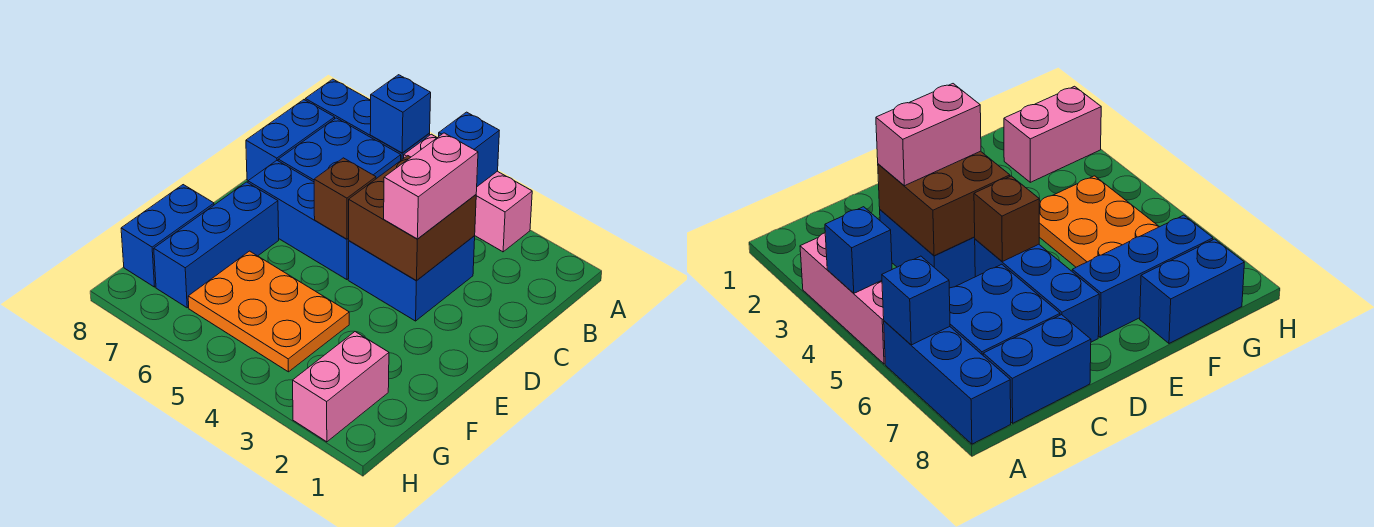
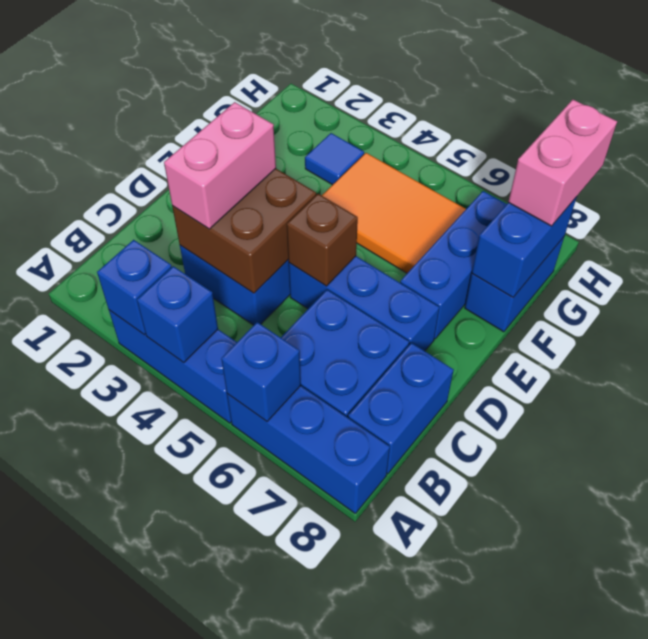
pink brick A3:A5 level 1 -> blue brick A3:A5 level 1
none -> blue brick A3 level 2
orange plate F4:G6 level 1 -> orange tile F4:G6 level 1
none -> blue brick F8:G8 level 2
pink brick G2:H2 level 1 -> pink brick G8:H8 level 3
none -> blue tile G3 level 1

